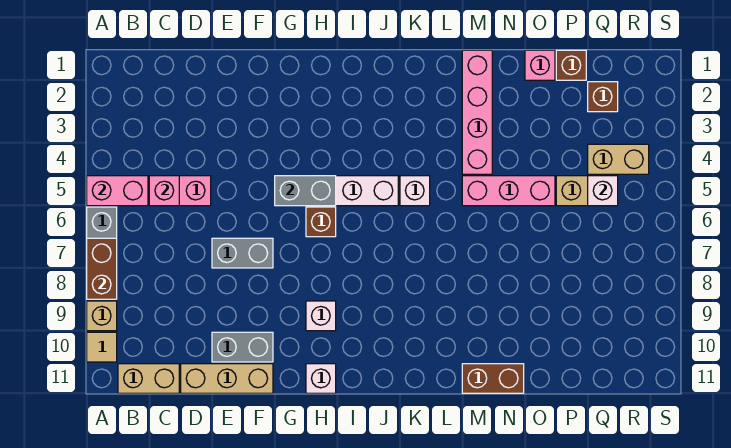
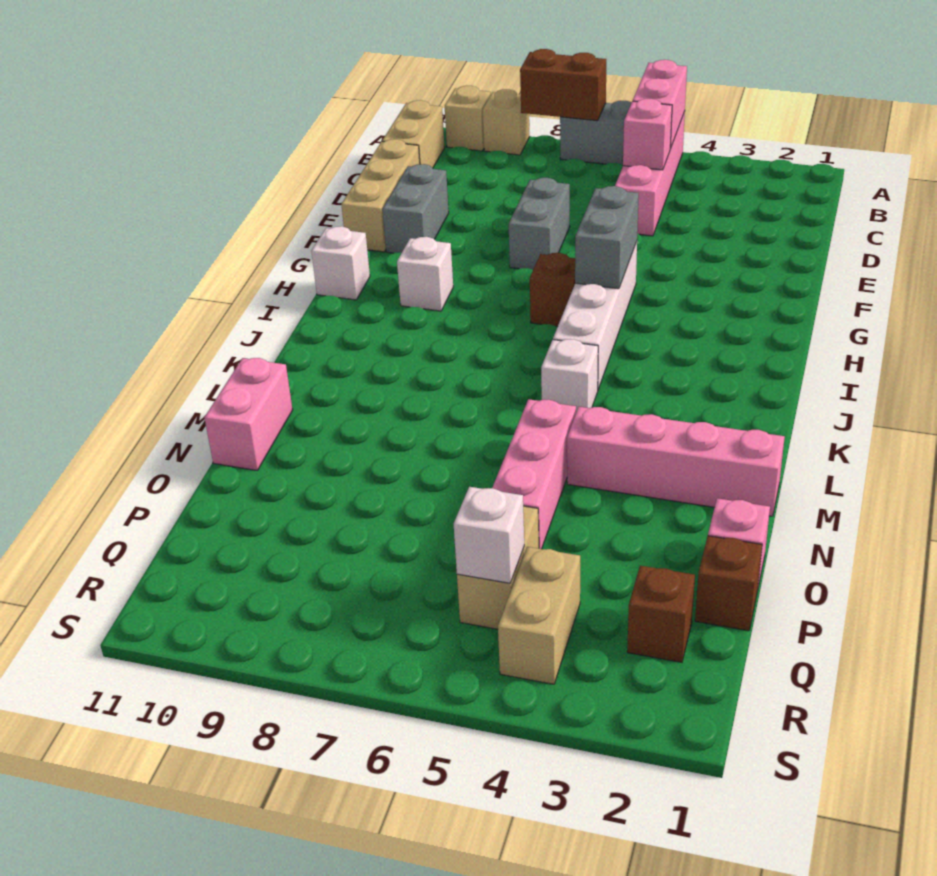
tan tile A10 level 1 -> tan brick A10 level 1
brown brick M11:N11 level 1 -> pink brick M11:N11 level 1

